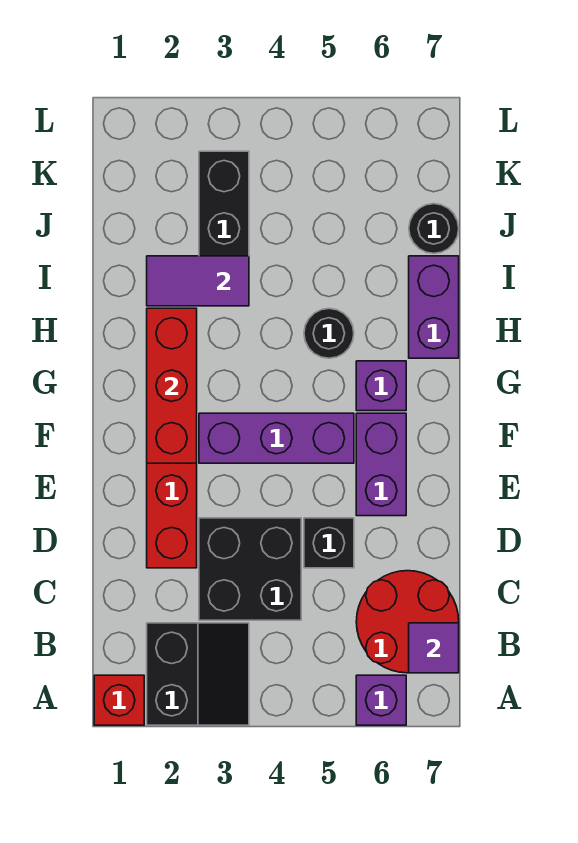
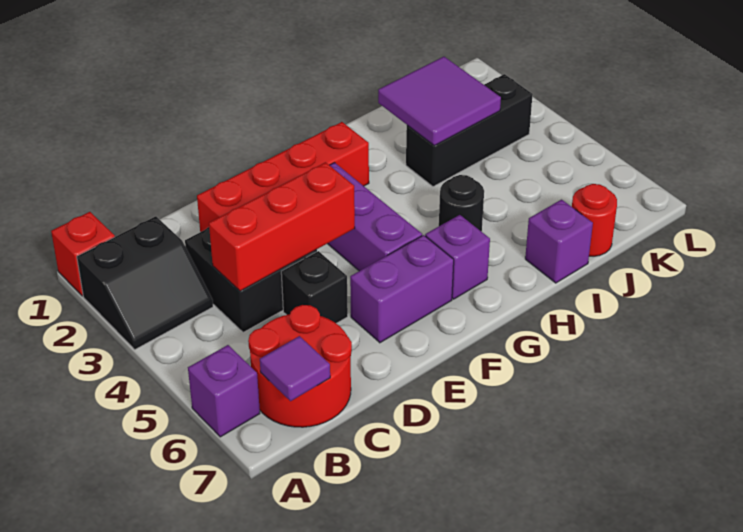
red brick F2:H2 level 2 -> red brick C4:E4 level 2
purple brick H7:I7 level 1 -> purple brick I7 level 1
purple tile I2:I3 level 2 -> purple tile I2:J3 level 2
black round brick J7 level 1 -> red round brick J7 level 1

